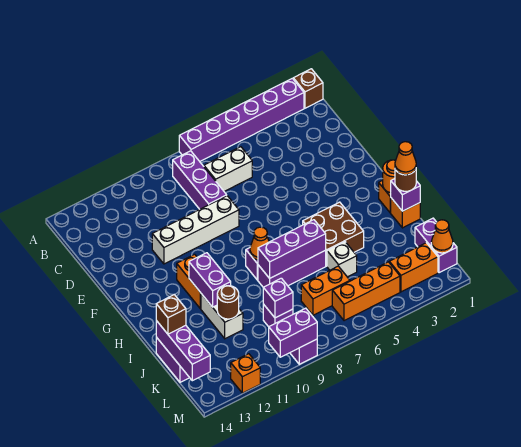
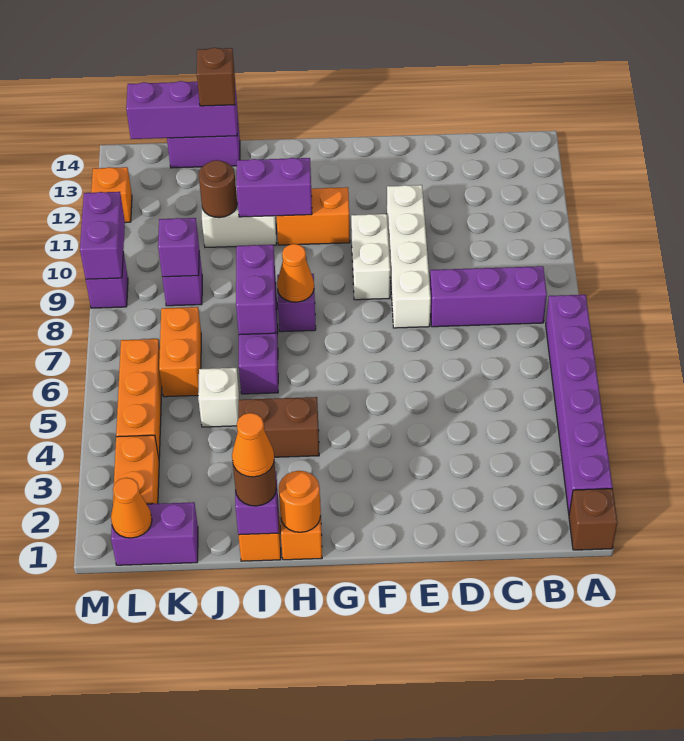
white brick C6:C7 level 1 -> white brick F9:F10 level 1
brown brick H4:I5 level 1 -> brown brick H4:I4 level 1
purple brick I6:I8 level 2 -> purple brick I7:I8 level 2

